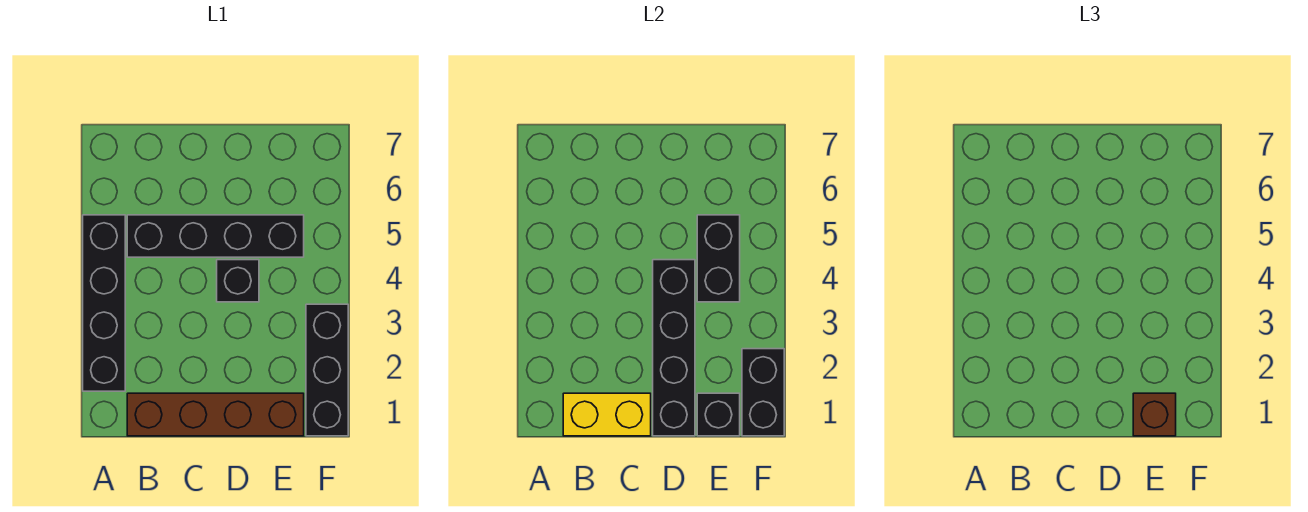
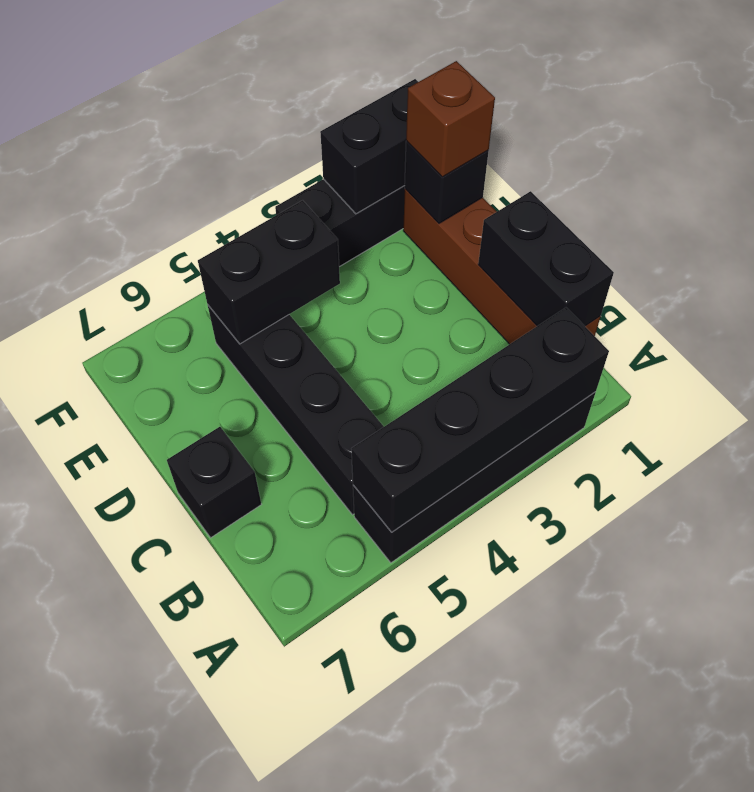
yellow brick B1:C1 level 2 -> black brick B1:C1 level 2
black brick D1:D4 level 2 -> black brick A2:A5 level 2
black brick D4 level 1 -> black brick C7 level 1

